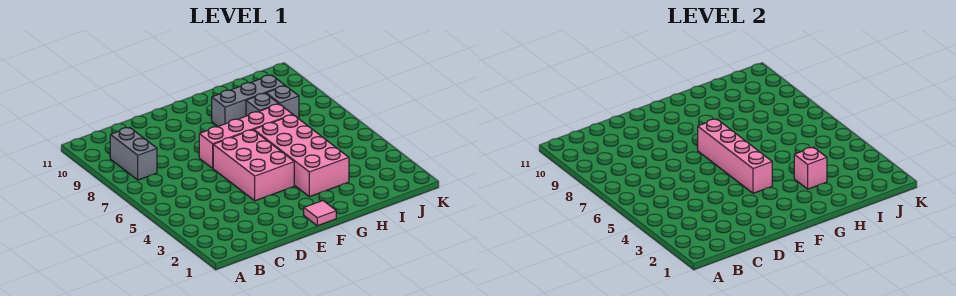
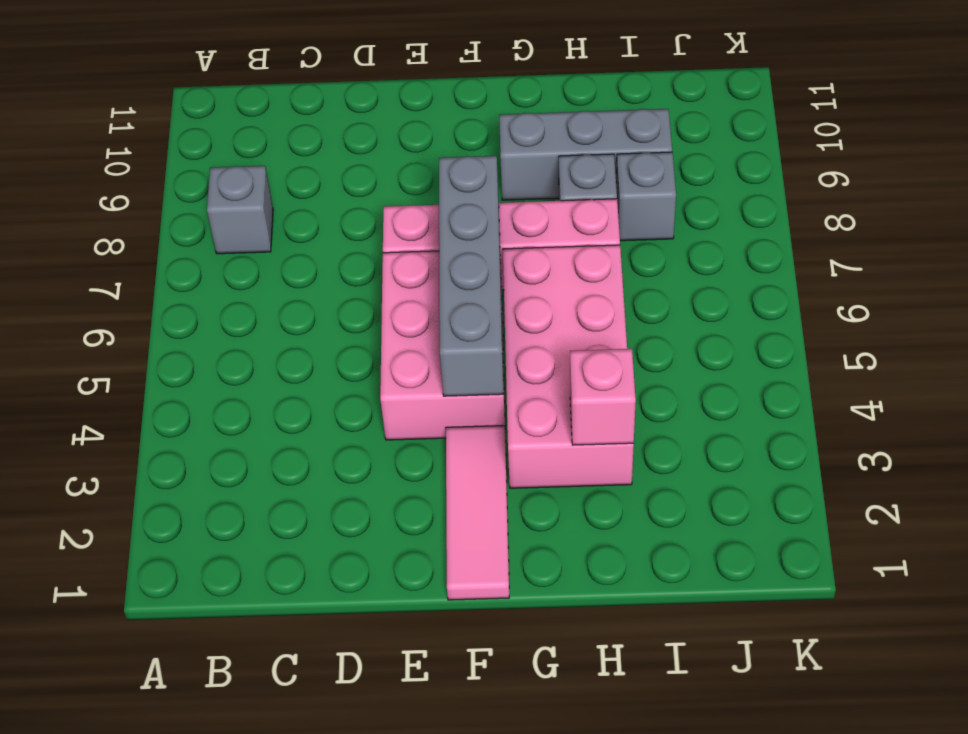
grey brick B8:B9 level 1 -> grey brick B8 level 1
pink tile F1 level 1 -> pink tile F1:F3 level 1
pink brick F4:F7 level 2 -> grey brick F4:F7 level 2

